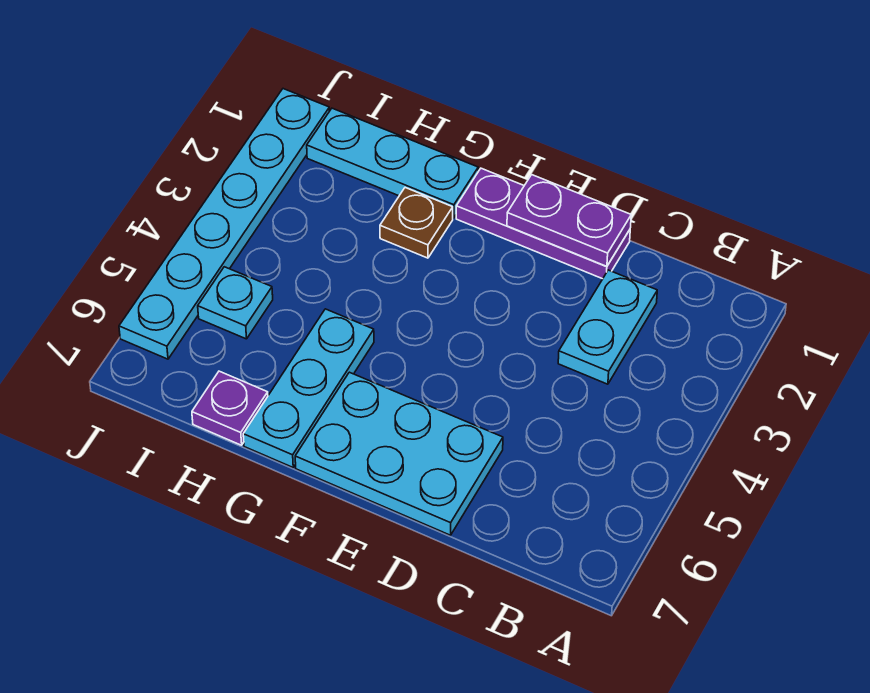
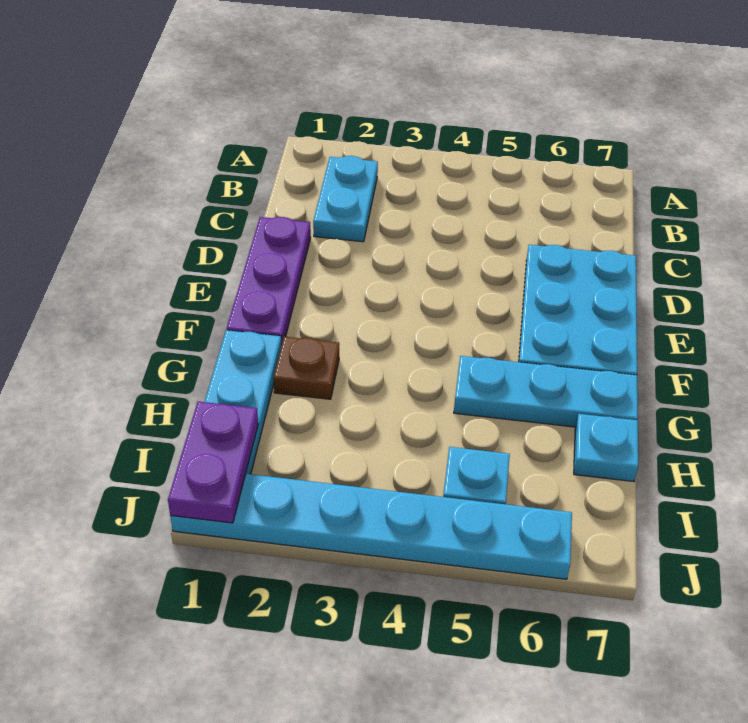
cyan plate C2:C3 level 1 -> cyan plate B2:C2 level 1
purple plate D1:E1 level 2 -> purple plate I1:J1 level 2
purple plate H7 level 1 -> cyan plate H7 level 1

